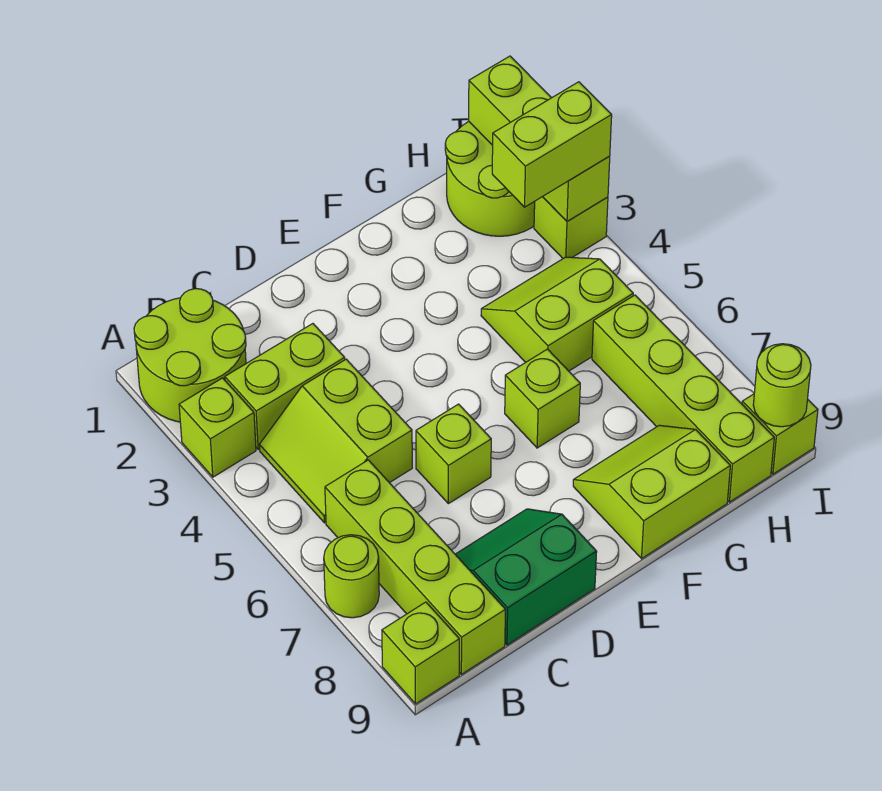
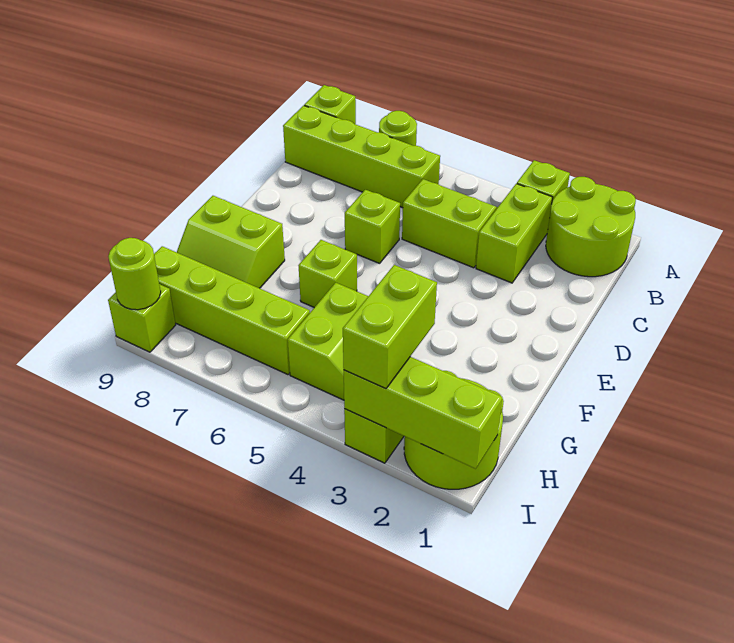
green slope C8:D9 level 1 top 9 -> none
lime slope F8:G9 level 1 top 9 -> lime slope F8:G9 level 1 top F

